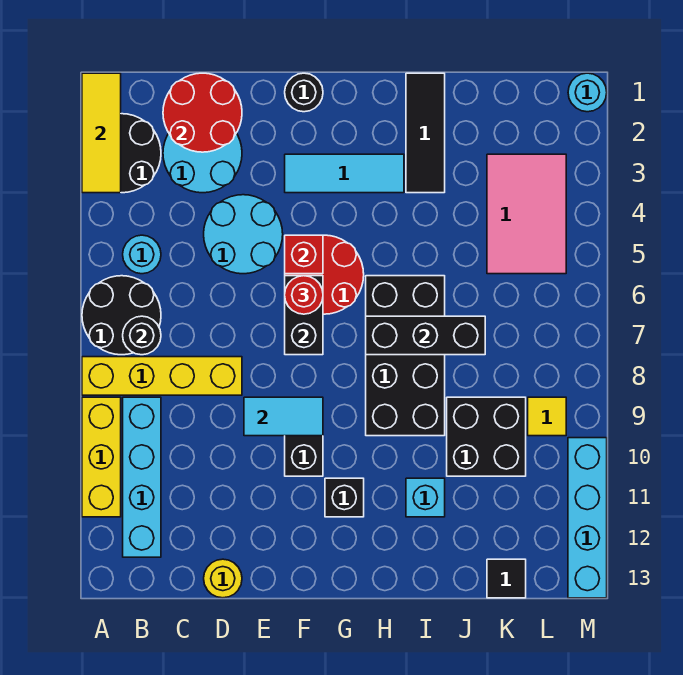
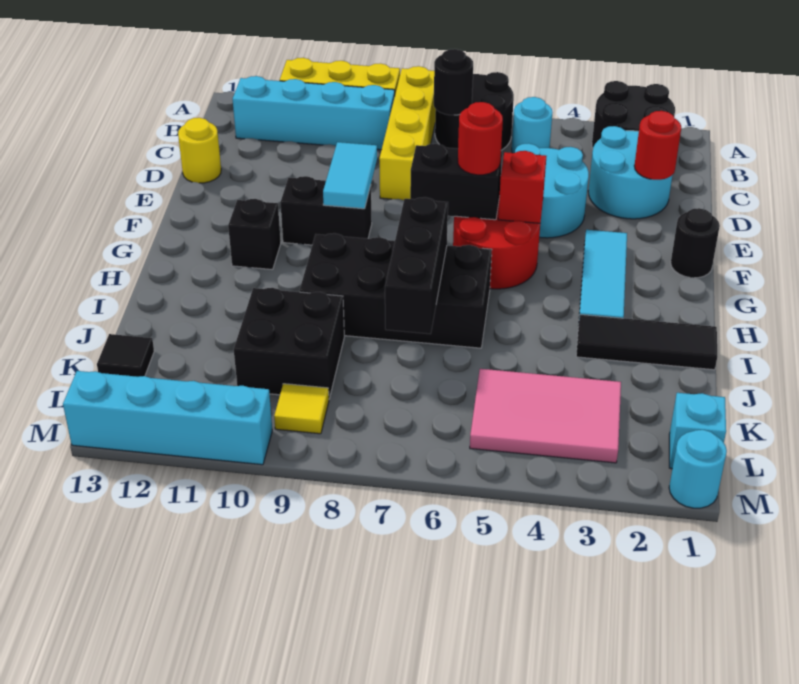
yellow tile A1:A3 level 2 -> none
red round brick C1:D2 level 2 -> red round brick D2 level 2
cyan brick I11 level 1 -> cyan brick L1 level 1

